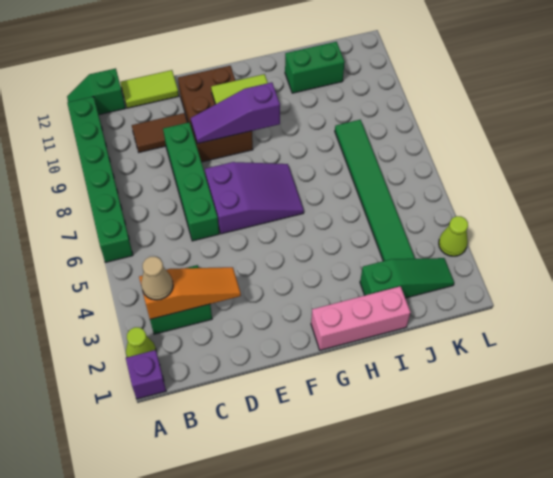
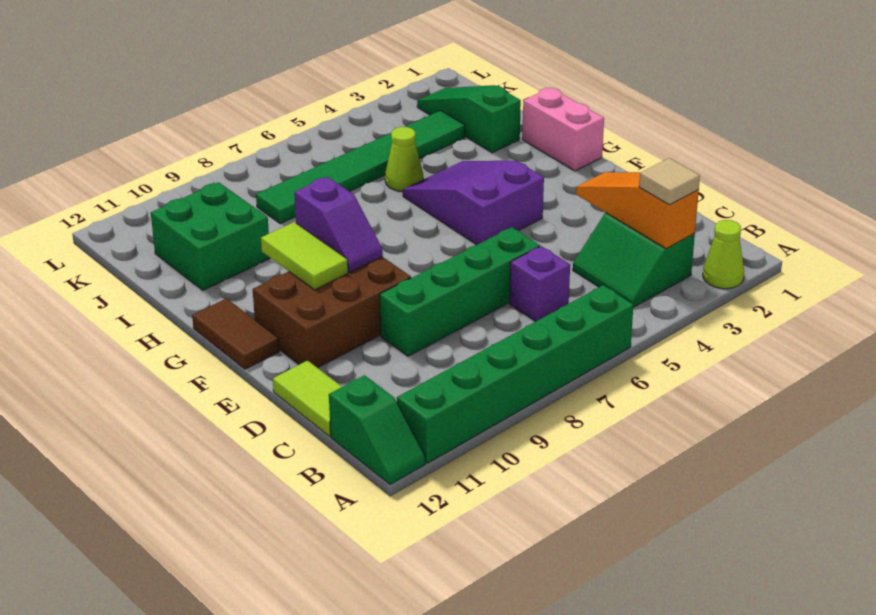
purple brick A1 level 1 -> purple brick C6 level 1
tan cone B3 level 3 -> tan tile B3 level 3
brown tile C10:D10 level 1 -> brown tile F12:G12 level 1
purple slope E6:G7 level 1 top E -> purple slope F4:H5 level 1 top F
purple slope E9:G9 level 2 top G -> purple slope F9:G9 level 2 top G
pink brick G1:I1 level 1 -> pink brick G1:H1 level 1
green brick I11:J11 level 1 -> green brick I10:J11 level 1
lime cone L3 level 1 -> lime cone I5 level 1

